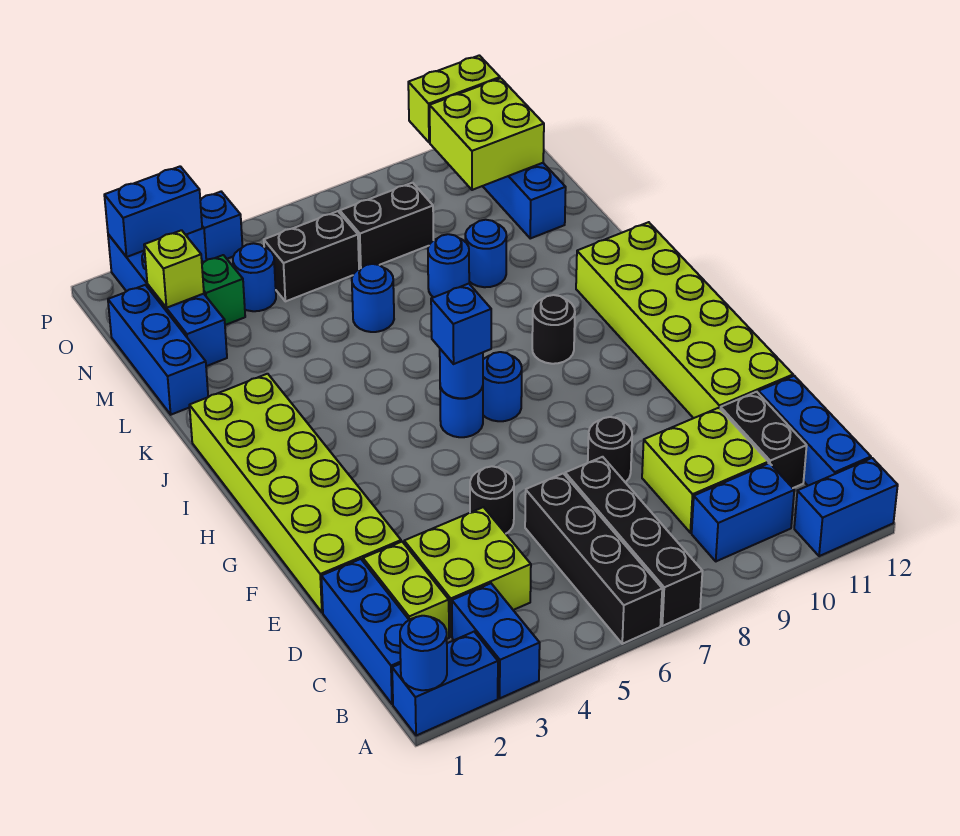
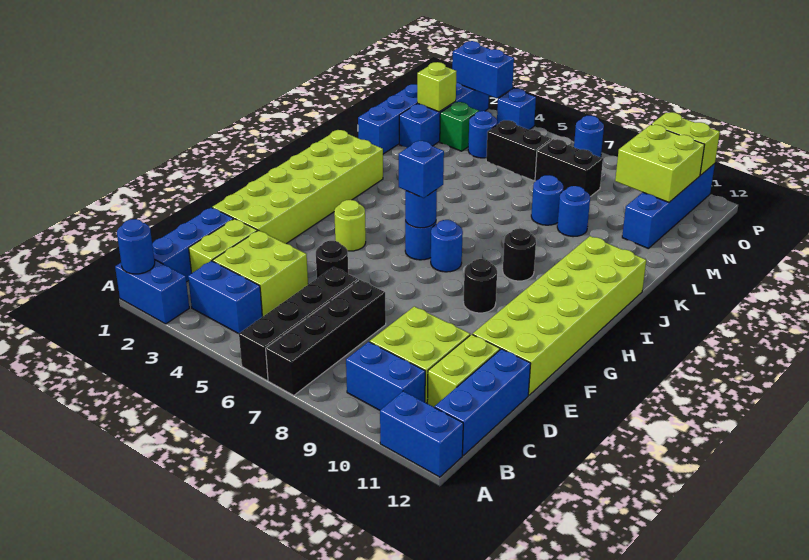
blue brick A3:B3 level 1 -> blue brick B3:B4 level 1
black brick C11:D11 level 1 -> lime brick C11:D11 level 1
black round brick E8 level 1 -> black round brick G9 level 1
none -> lime round brick G4 level 1
blue round brick L6 level 1 -> blue round brick P7 level 1

